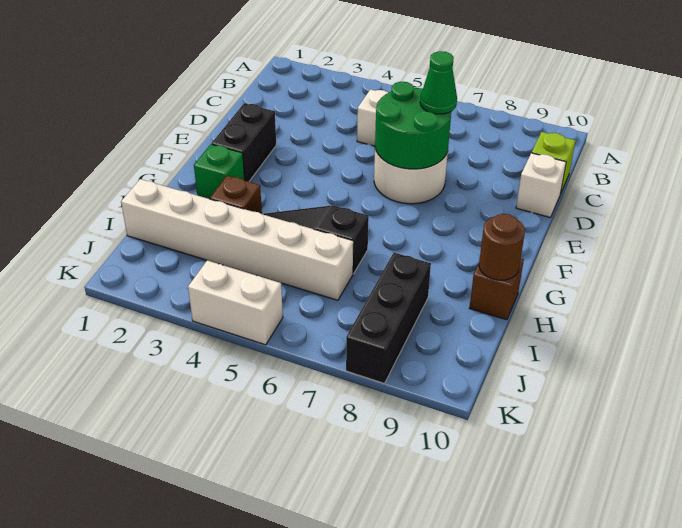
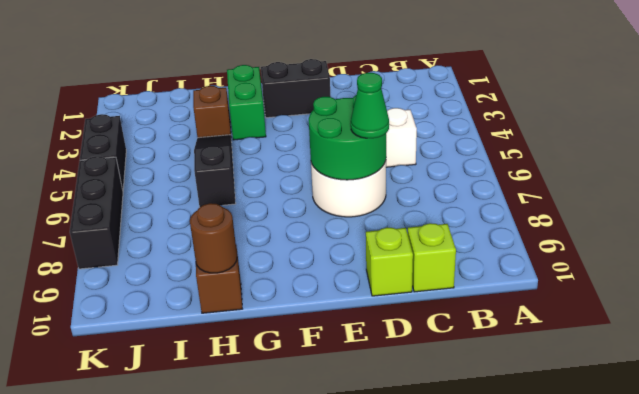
white brick D10 level 1 -> lime brick D10 level 1
green brick G2 level 1 -> green brick G2:G3 level 1
white brick I1:I6 level 1 -> none
black brick I8:K8 level 1 -> black brick K6:K8 level 1
white brick K4:K5 level 1 -> black brick K4:K5 level 1

